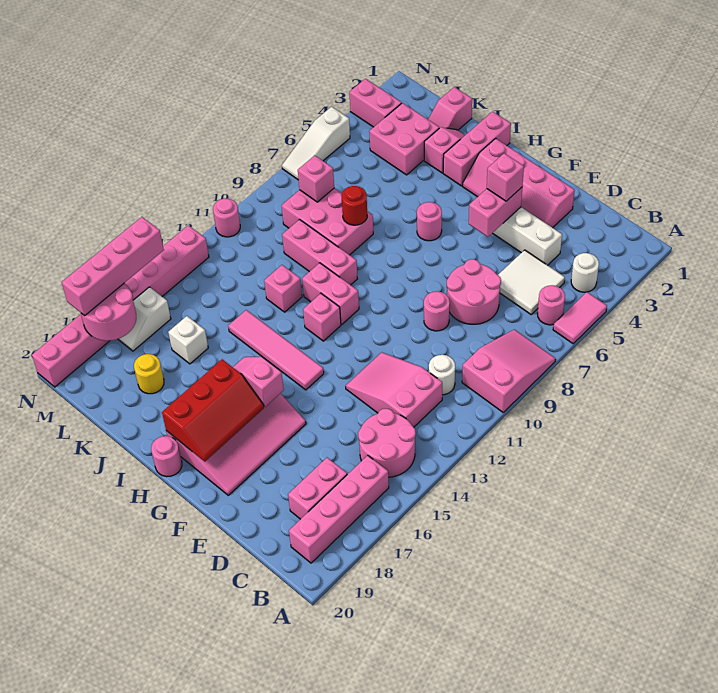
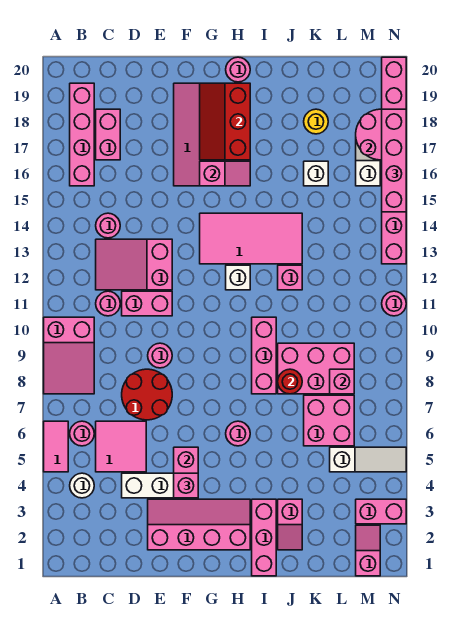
pink round brick B14:C15 level 1 -> pink round brick C14 level 1
white tile C5:D6 level 1 -> pink tile C5:D6 level 1
white round brick C11 level 1 -> pink round brick C11 level 1
pink slope C12:E13 level 1 top C -> pink slope C12:E13 level 1 top E
pink round brick D7:E8 level 1 -> red round brick D7:E8 level 1
pink tile G14:J14 level 1 -> pink tile G13:J14 level 1
pink brick H11:I11 level 1 -> pink brick D11:E11 level 1
pink brick H12 level 1 -> white brick H12 level 1
pink brick I10:K10 level 1 -> pink brick I8:I10 level 1
pink slope K1:K2 level 1 top 1 -> pink slope M1:M2 level 1 top 1
pink brick K3:L4 level 1 -> pink brick K6:L7 level 1
white slope N5:N7 level 1 top 5 -> white slope L5:N5 level 1 top L

